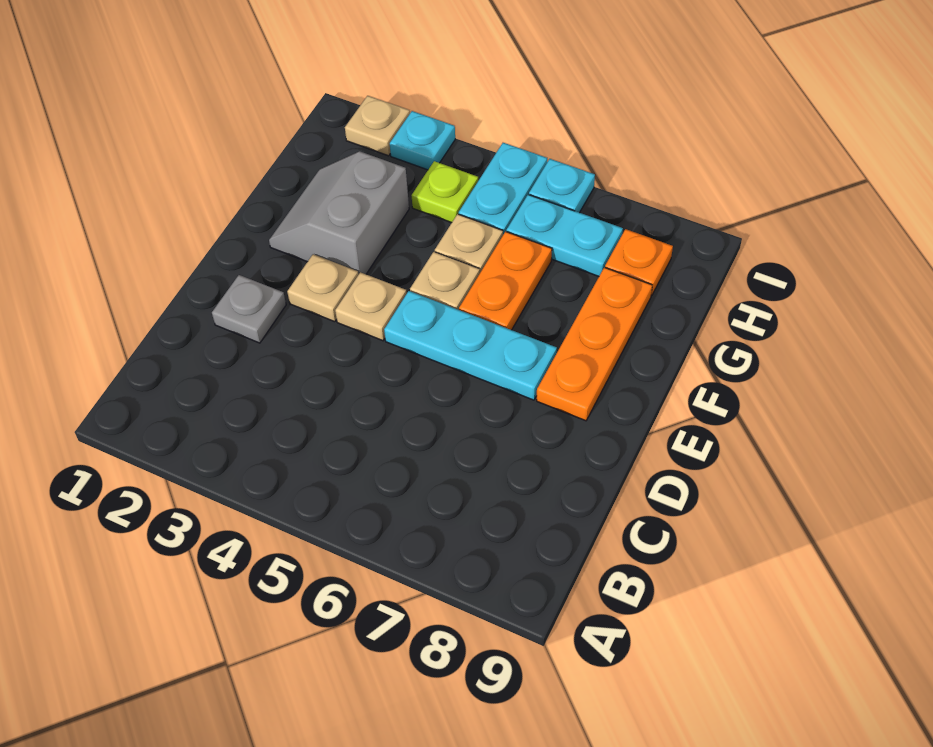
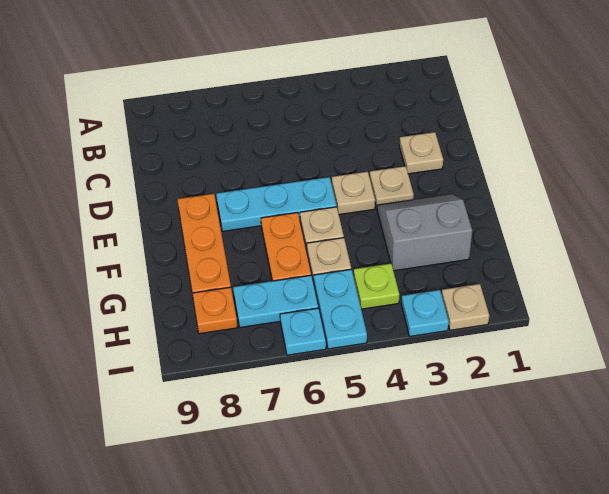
grey plate D2 level 1 -> tan plate D2 level 1
grey slope F2:G3 level 1 top 3 -> grey slope F2:G3 level 1 top G

